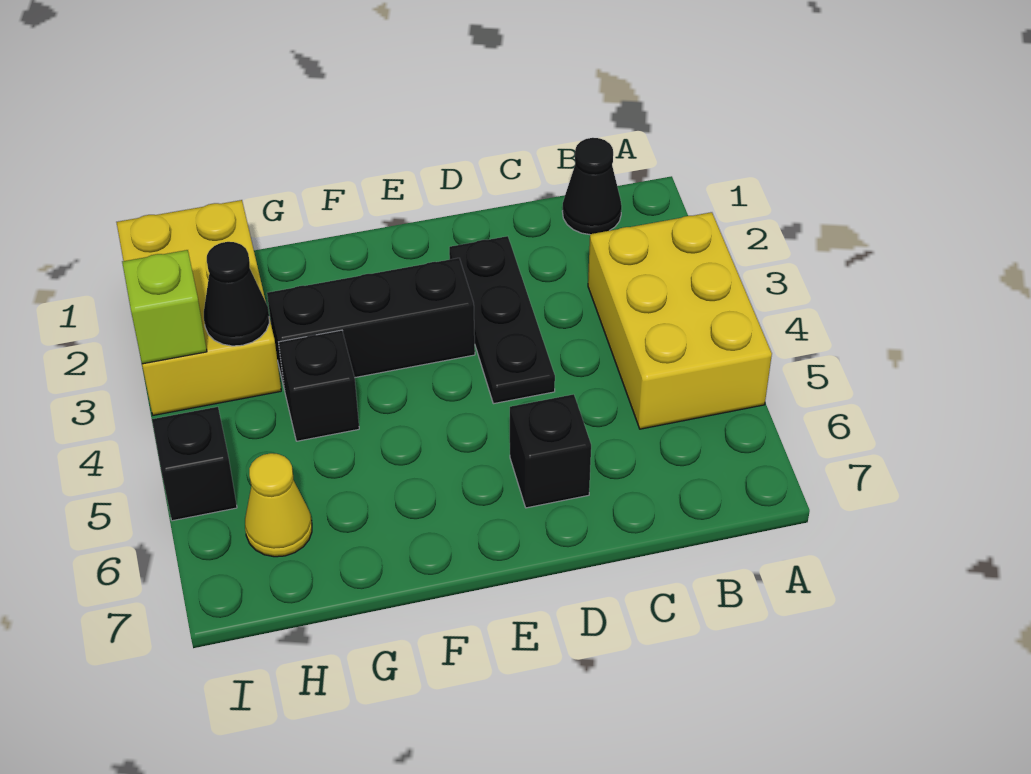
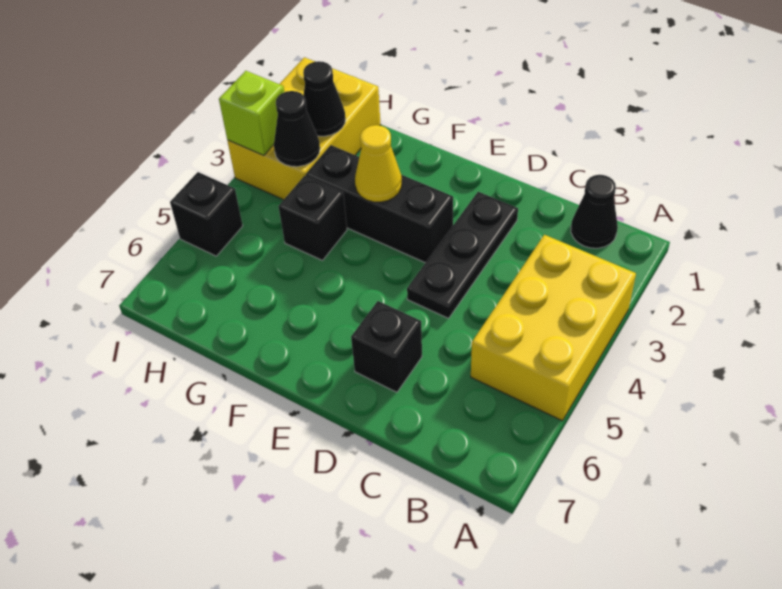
none -> black cone H2 level 2
yellow cone H6 level 1 -> yellow cone F3 level 2

